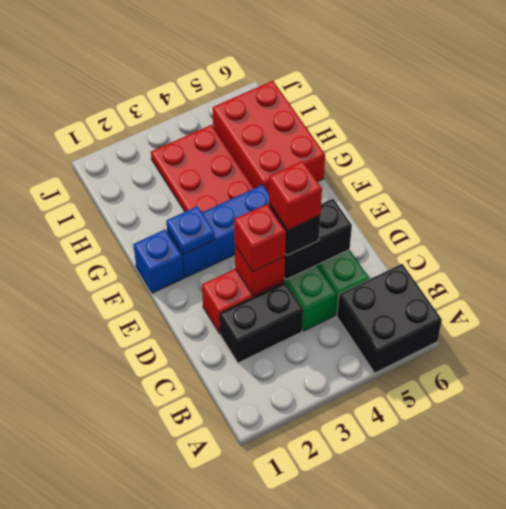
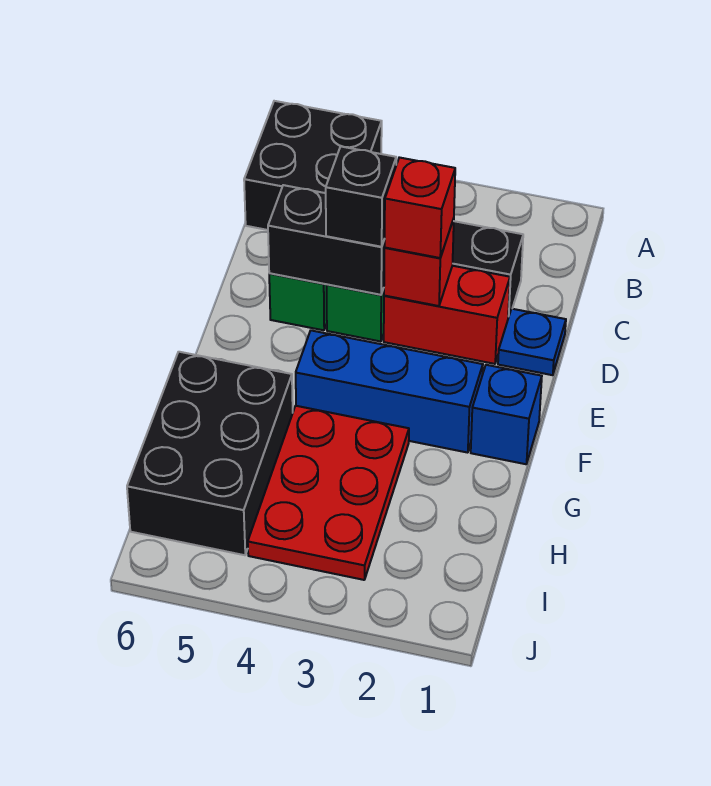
red brick D4 level 4 -> none
blue plate F2 level 2 -> blue plate D1 level 1
red brick G5:I6 level 1 -> black brick G5:I6 level 1

